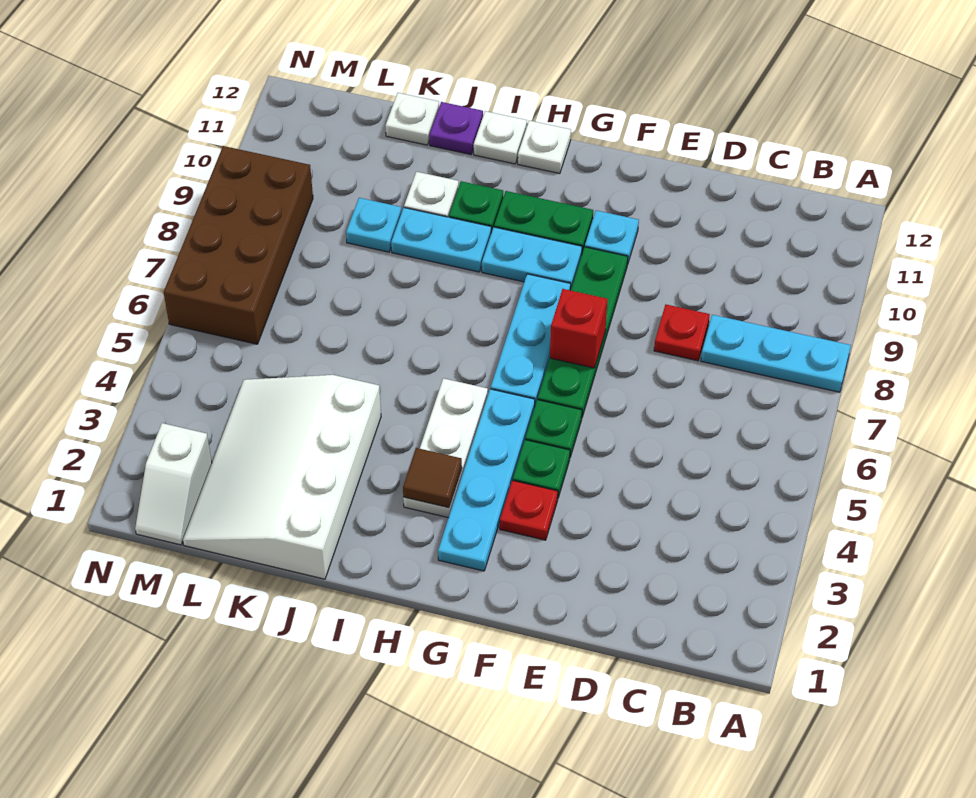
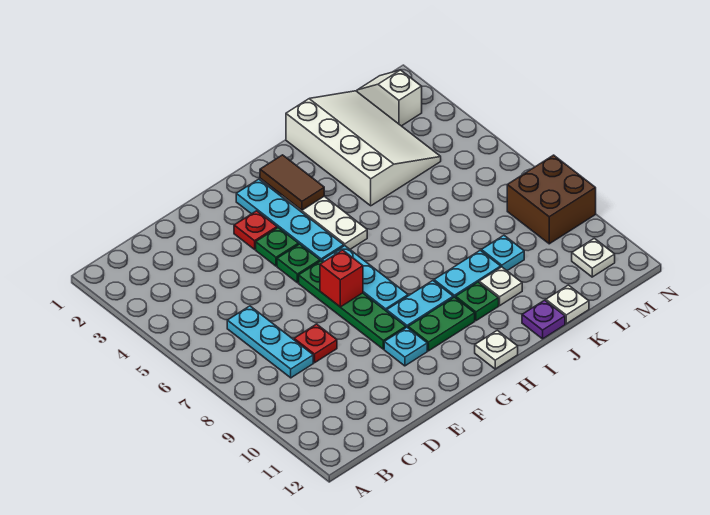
cyan plate A8:C8 level 1 -> cyan plate C6:C8 level 1
brown tile H3 level 2 -> brown tile H2:H3 level 2
white plate I12 level 1 -> white plate M11 level 1
brown brick M6:N9 level 1 -> brown brick M8:N9 level 1

